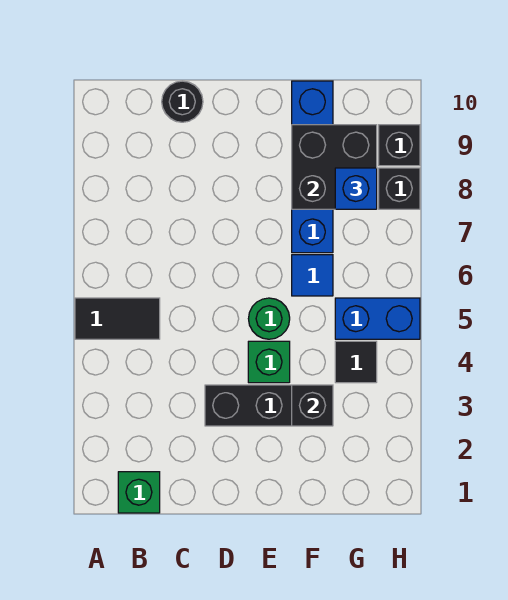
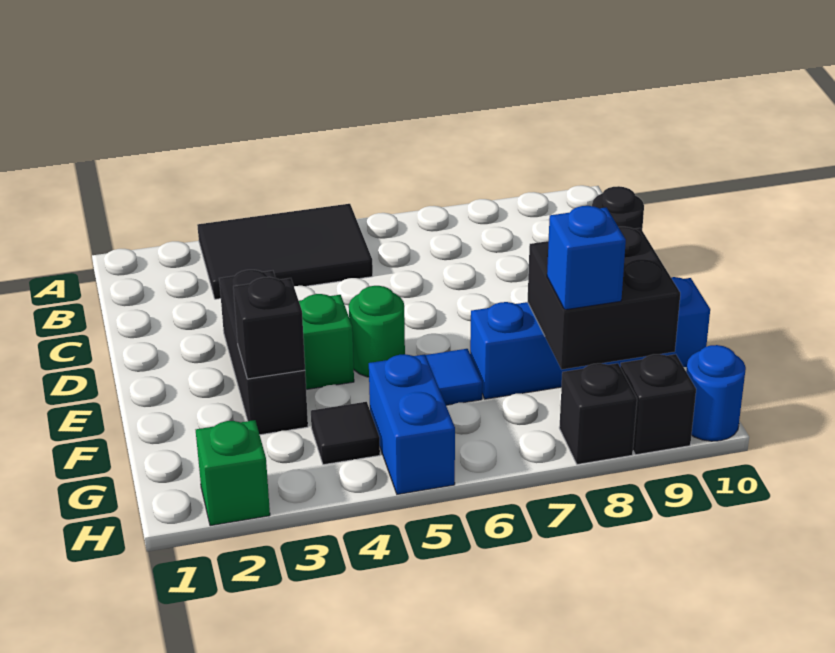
black tile A5:B5 level 1 -> black tile A3:B5 level 1
green brick B1 level 1 -> green brick H2 level 1
none -> blue round brick H10 level 1

